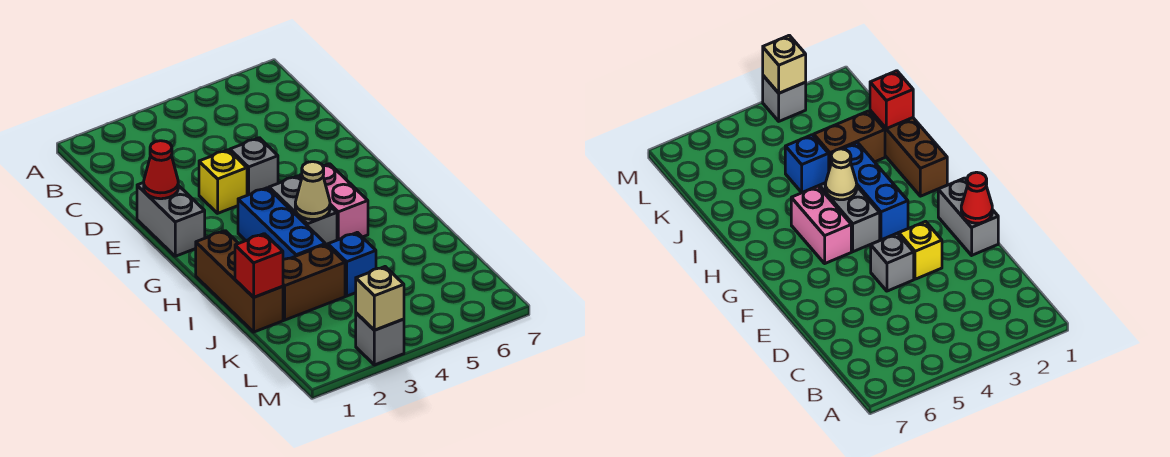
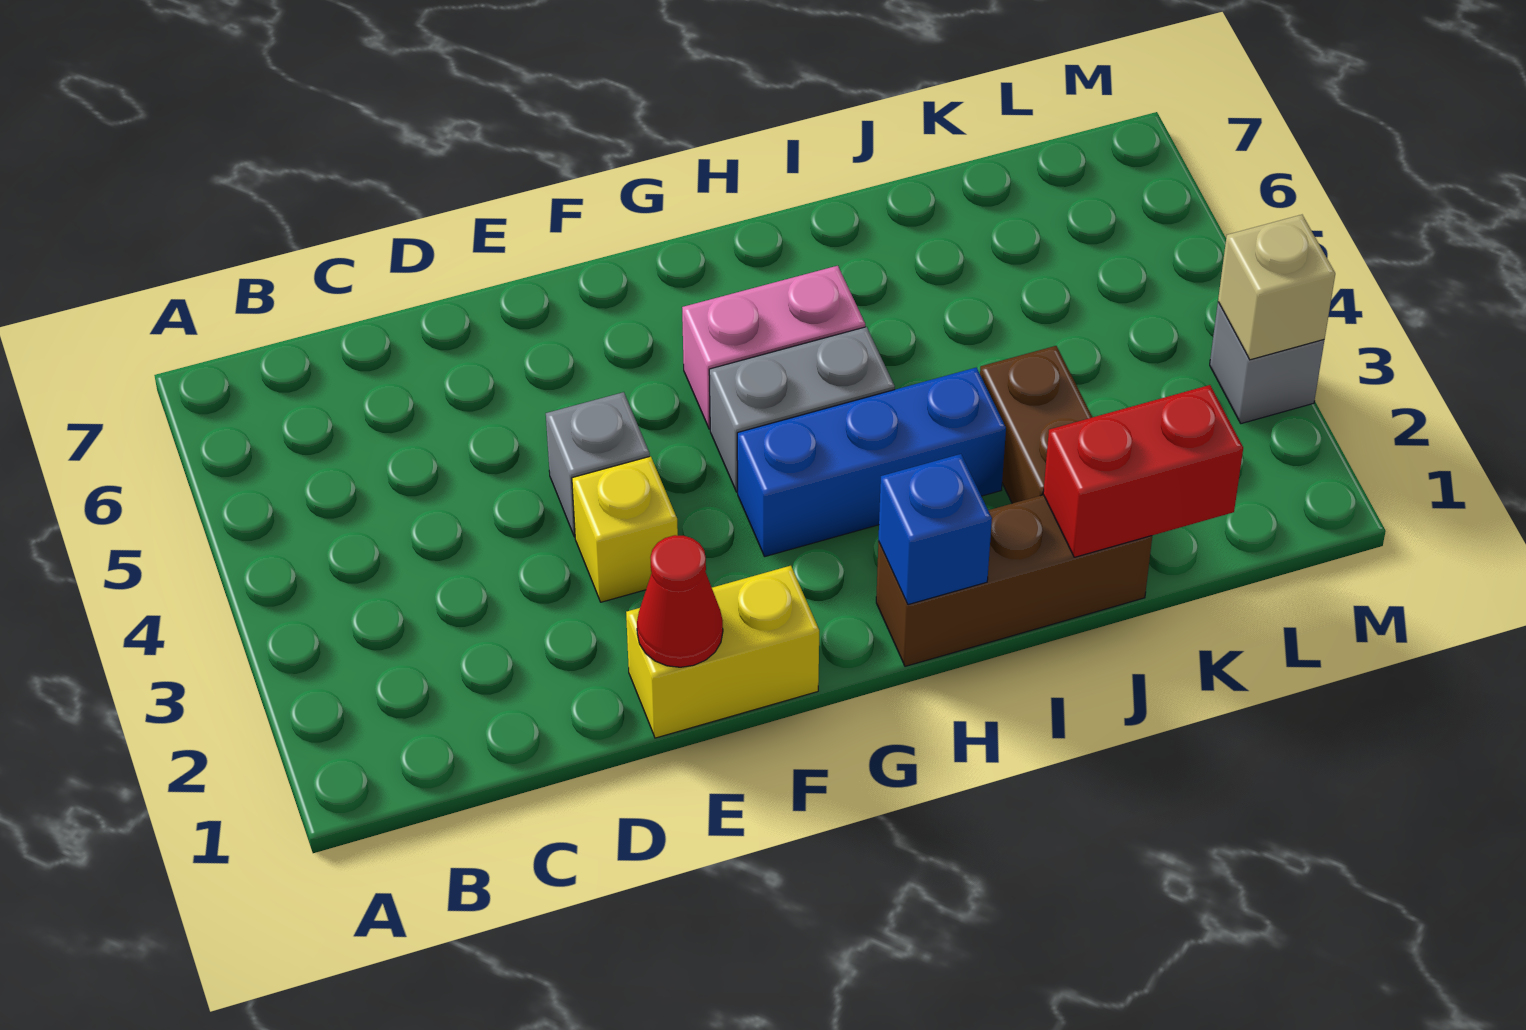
grey brick E1:F1 level 1 -> yellow brick E1:F1 level 1
tan cone H4 level 2 -> none
red brick J1 level 2 -> red brick J1:K1 level 2
blue brick J4 level 1 -> blue brick H1 level 2

